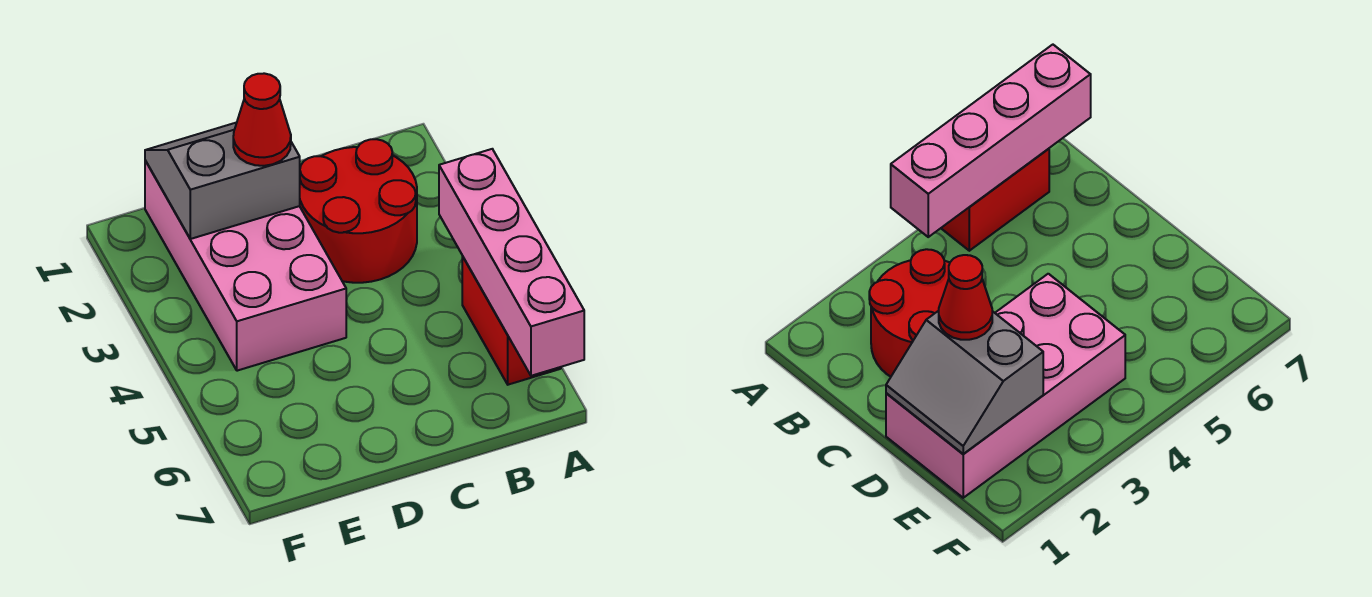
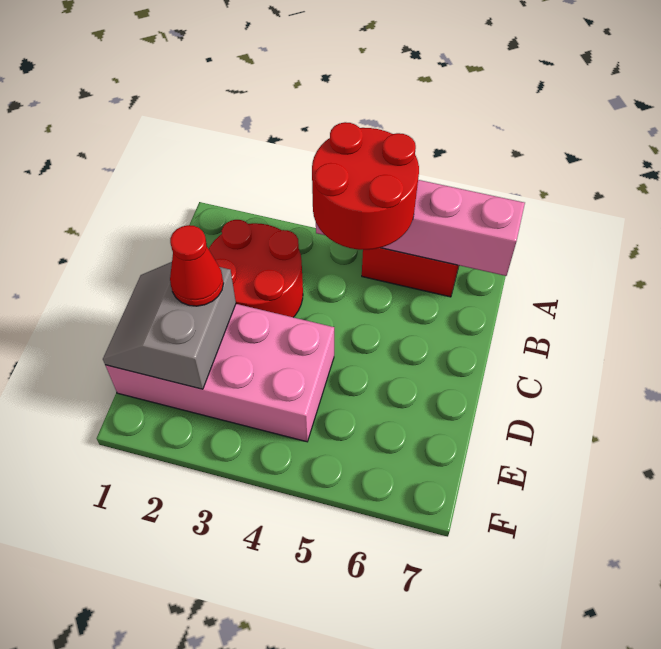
none -> red round brick A4:B5 level 3

